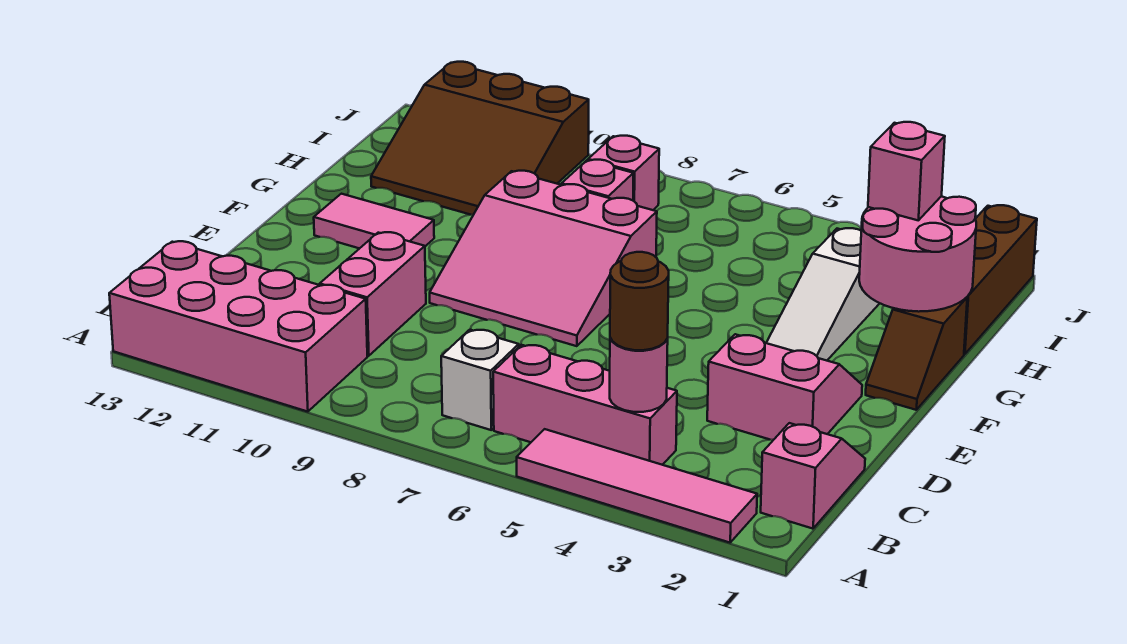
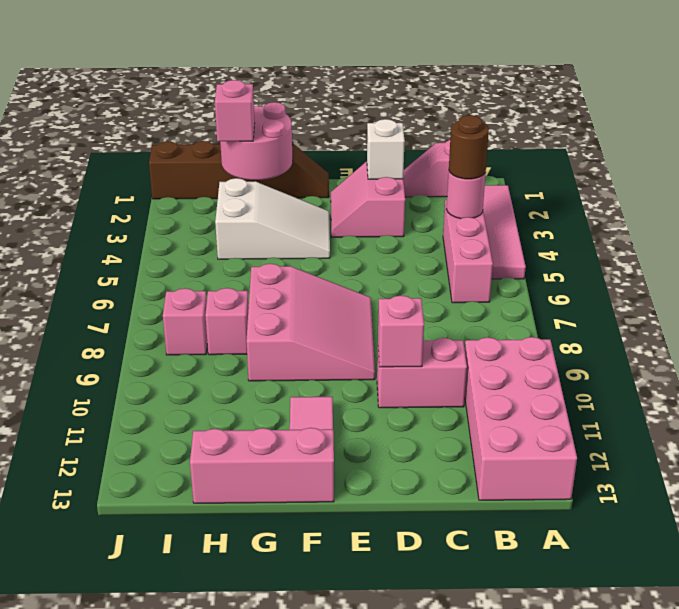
white brick B7 level 1 -> white brick D2 level 2
none -> pink brick D10 level 2
white slope F3:H3 level 1 top H -> white slope F3:H4 level 1 top H
none -> pink brick F13:H13 level 1
brown slope H10:J12 level 1 top J -> none

